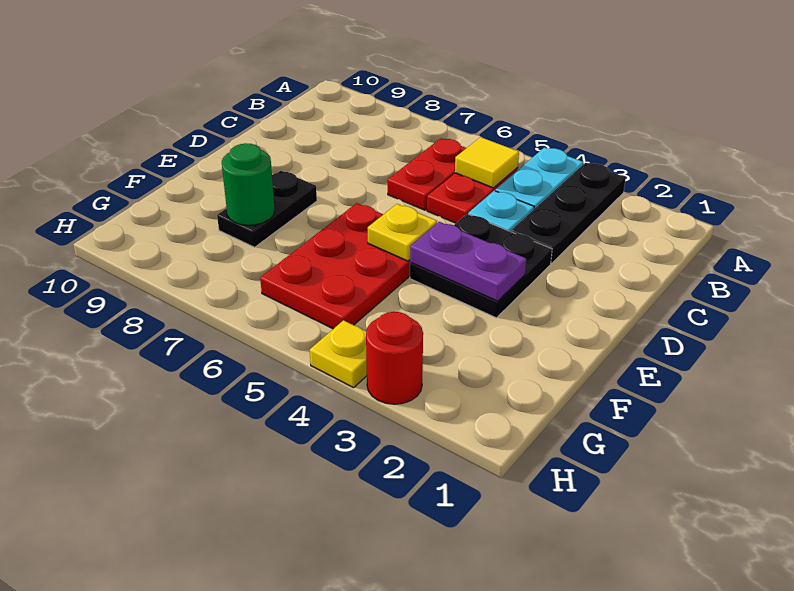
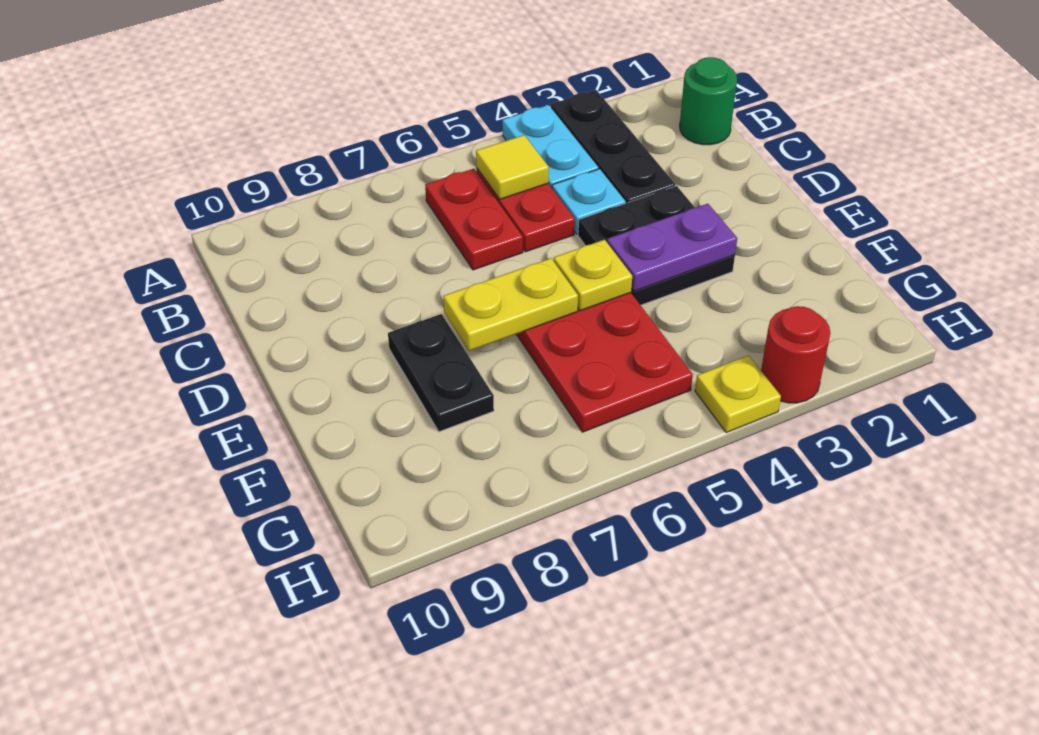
none -> yellow plate E6:E7 level 2
green round brick F8 level 2 -> green round brick B1 level 1

